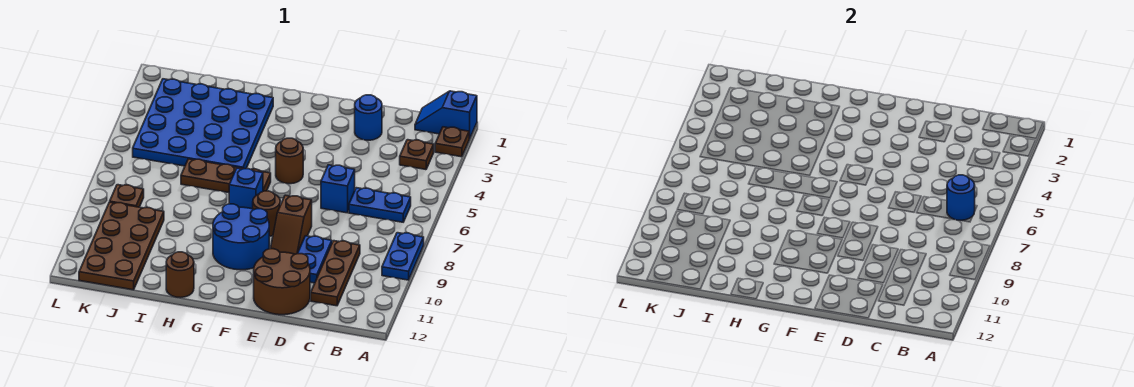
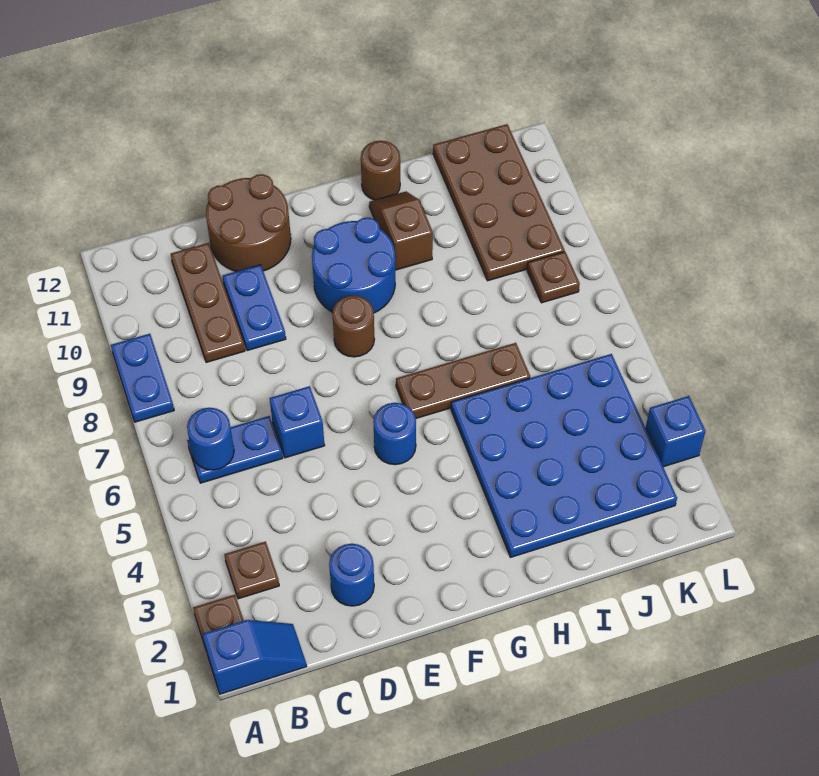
brown slope E8:E9 level 1 top 8 -> brown slope H10:H11 level 1 top 10
brown round brick F5 level 1 -> blue round brick F5 level 1
blue brick G7 level 1 -> blue brick L3 level 1

